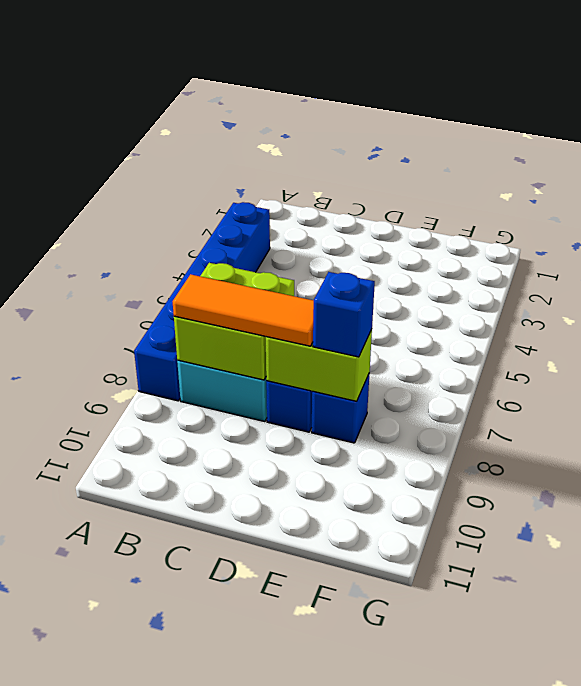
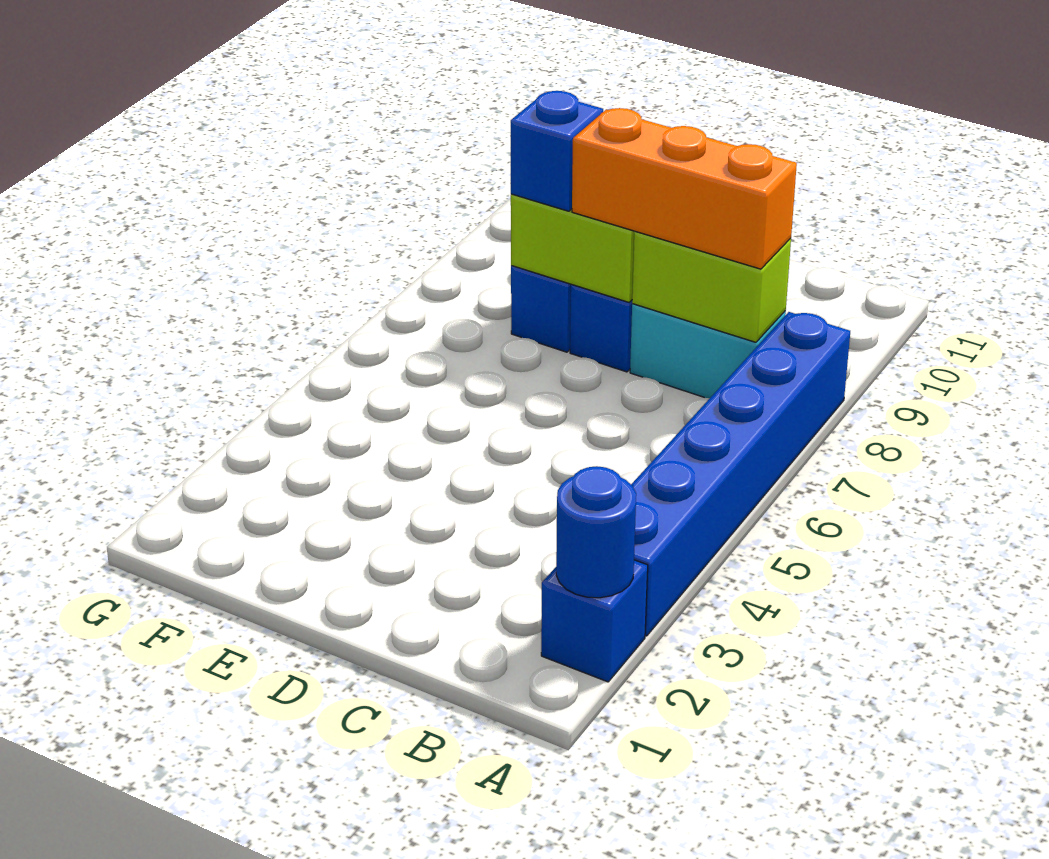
none -> blue brick A2 level 1
none -> blue round brick A2 level 2
lime brick B7:C8 level 2 -> lime brick B8:C8 level 2
orange tile B8:D8 level 3 -> orange brick B8:D8 level 3

